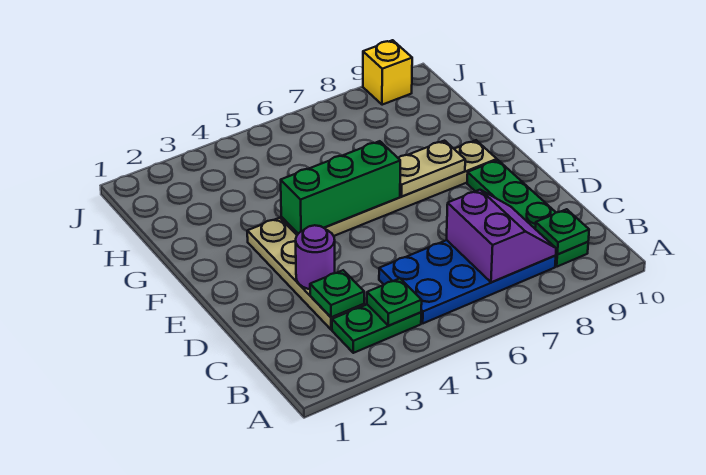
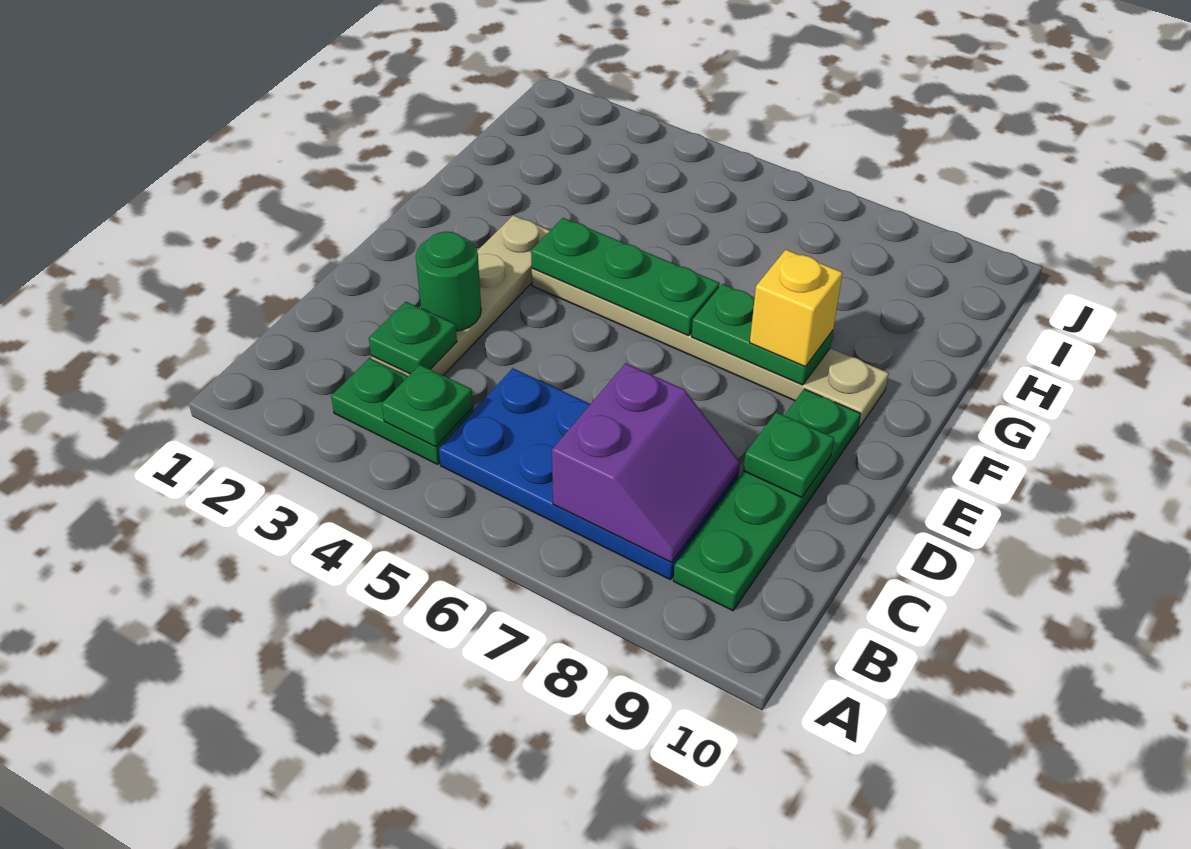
green plate B9 level 2 -> green plate D9 level 2
purple round brick D3 level 2 -> green round brick D3 level 2
green brick F4:F6 level 2 -> green plate F4:F6 level 2
tan plate F7:F8 level 2 -> green plate F7:F8 level 2
yellow brick J9 level 1 -> yellow brick F8 level 3

